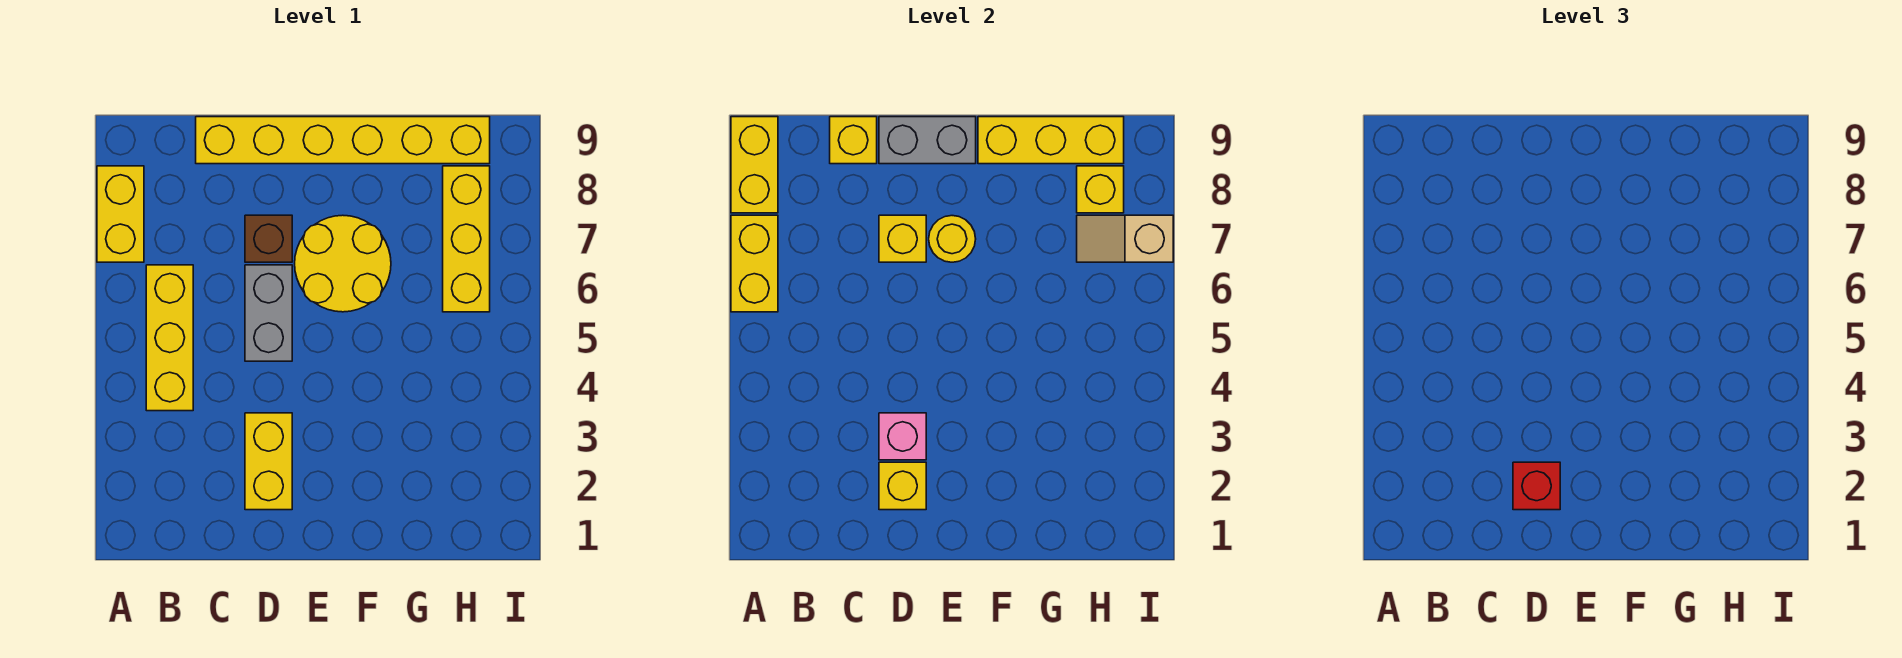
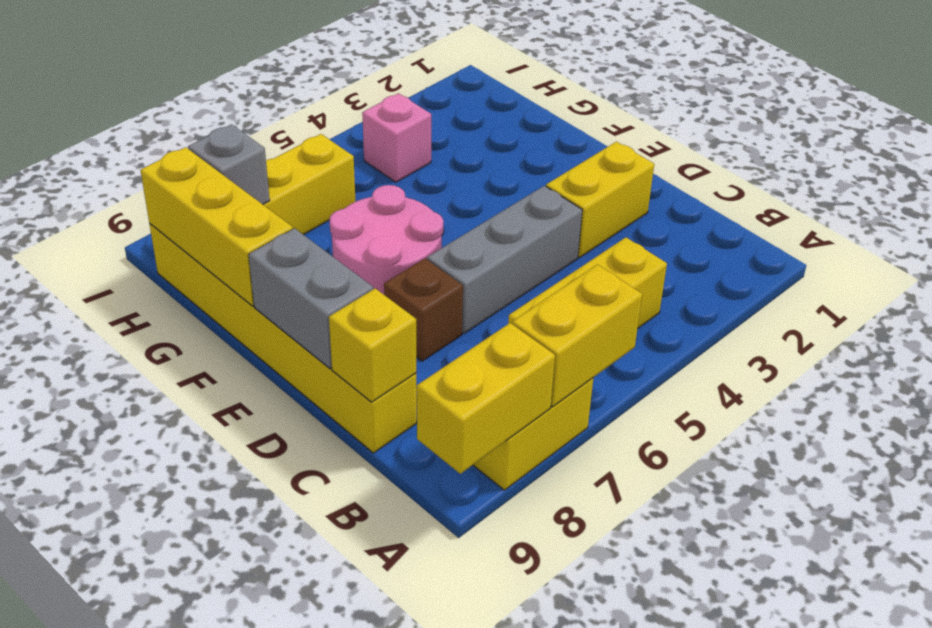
yellow brick D2 level 2 -> none
red brick D2 level 3 -> none
pink brick D3 level 2 -> pink brick H4 level 1
grey brick D5:D6 level 1 -> grey brick D4:D6 level 1
yellow brick D7 level 2 -> none
yellow round brick E6:F7 level 1 -> pink round brick E6:F7 level 1
yellow round brick E7 level 2 -> none
tan slope H7:I7 level 2 top I -> none
yellow brick H8 level 2 -> grey brick H8 level 2

